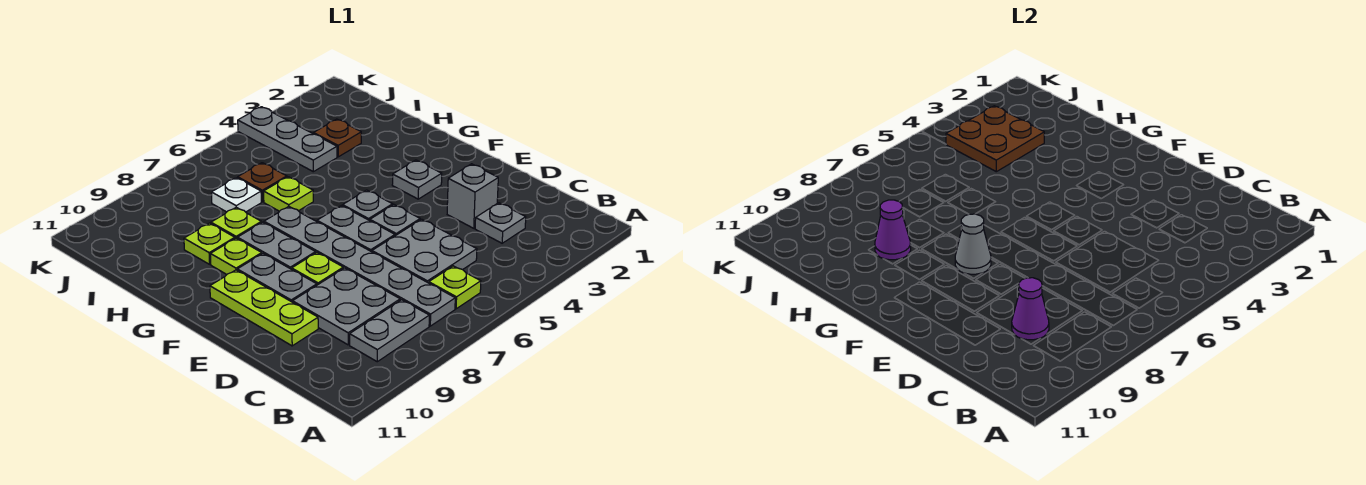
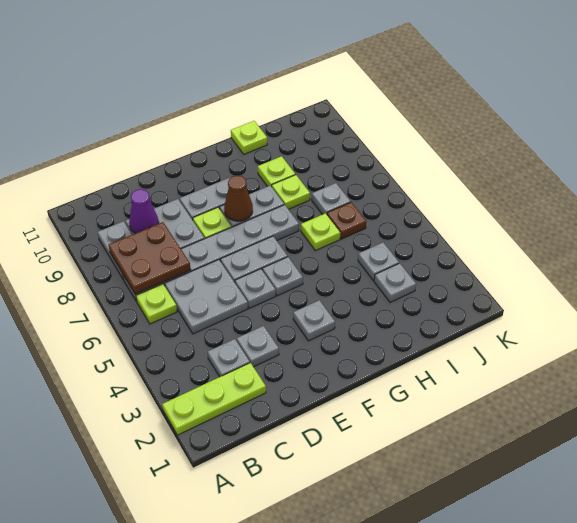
grey brick D3 level 1 -> grey plate D3 level 1
lime plate D10:F10 level 1 -> lime plate A2:C2 level 1
grey cone F8 level 2 -> brown cone F8 level 2
lime plate G9 level 1 -> lime plate H11 level 1
purple cone H9 level 2 -> none
brown plate I3 level 1 -> grey plate I3 level 1
brown plate I3:J4 level 2 -> brown plate B7:C8 level 2
grey plate I4:K4 level 1 -> grey plate I4 level 1
white plate I7 level 1 -> grey plate I7 level 1

